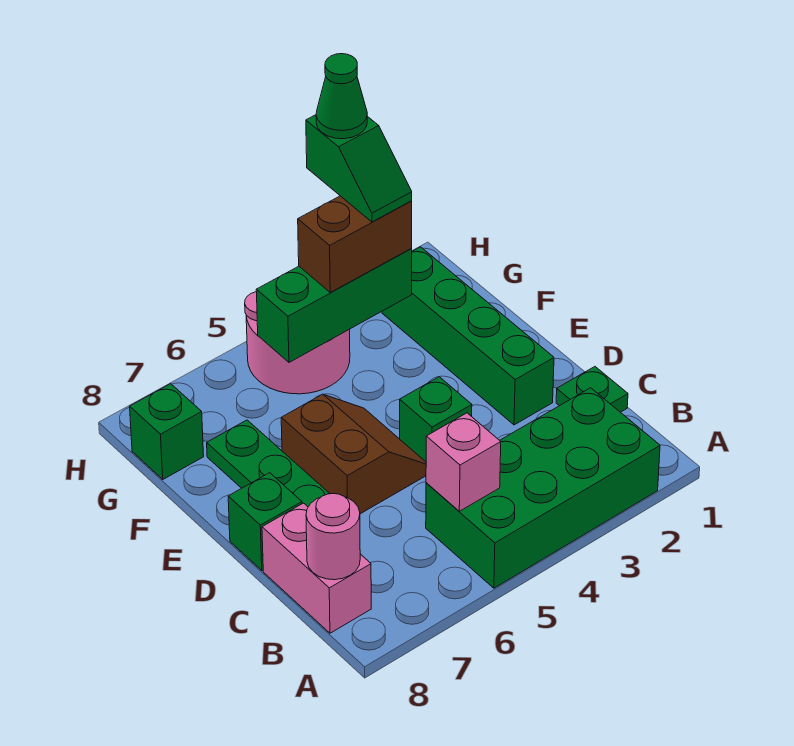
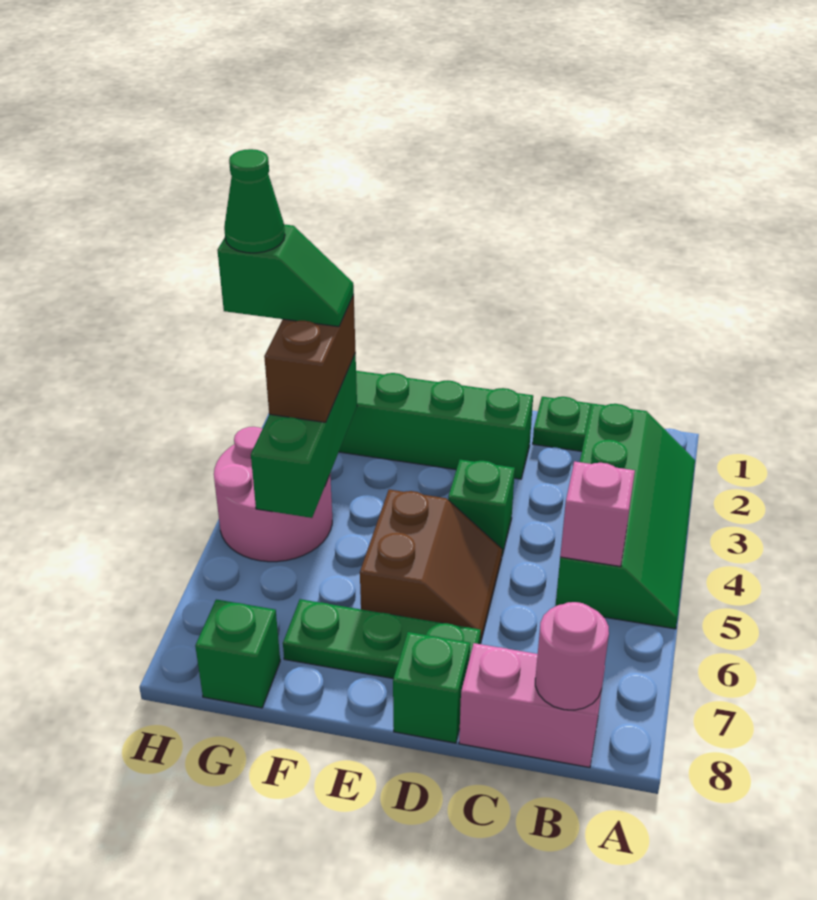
green brick A2:B5 level 1 -> green slope A2:B5 level 1 top B
brown slope D5:E6 level 1 top 6 -> brown slope D5:E6 level 1 top E

